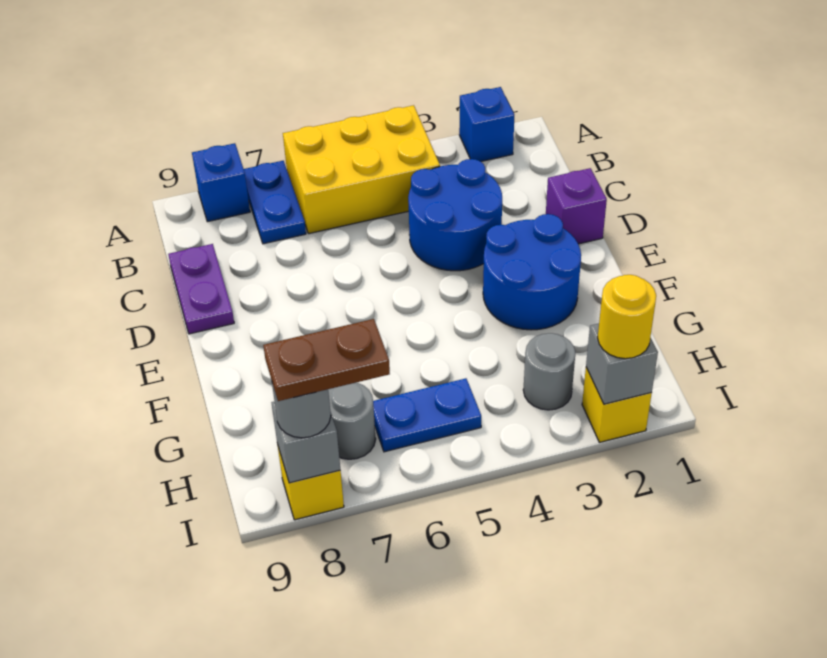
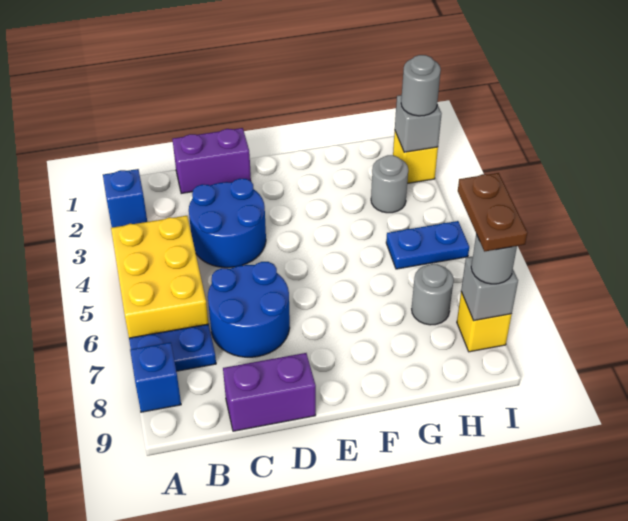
purple plate C9:D9 level 1 -> purple brick C9:D9 level 1
purple brick D1 level 1 -> purple brick C1:D1 level 1
blue round brick E2:F3 level 1 -> blue round brick C6:D7 level 1
blue plate H5:H6 level 1 -> blue plate H5:I5 level 1
yellow round brick I2 level 3 -> grey round brick I2 level 3

